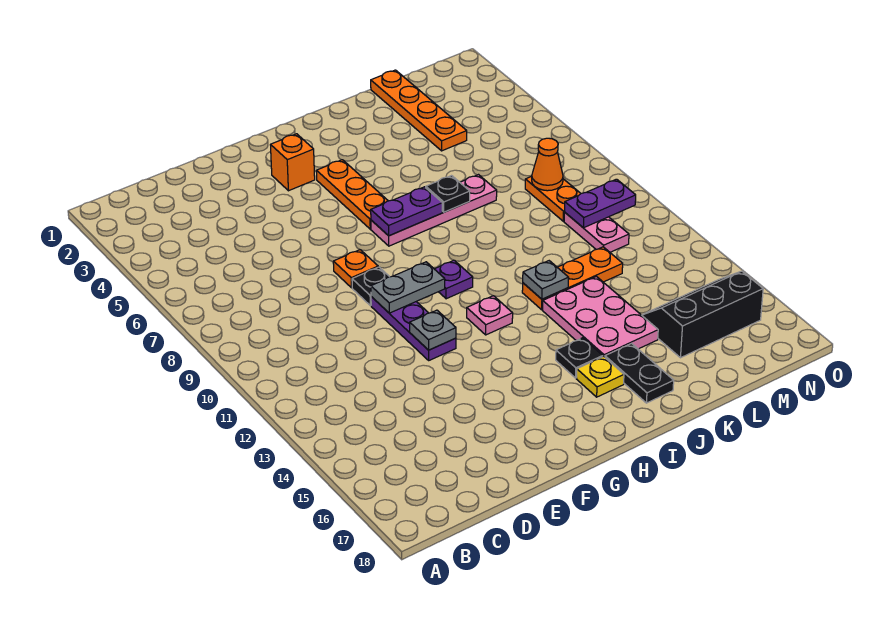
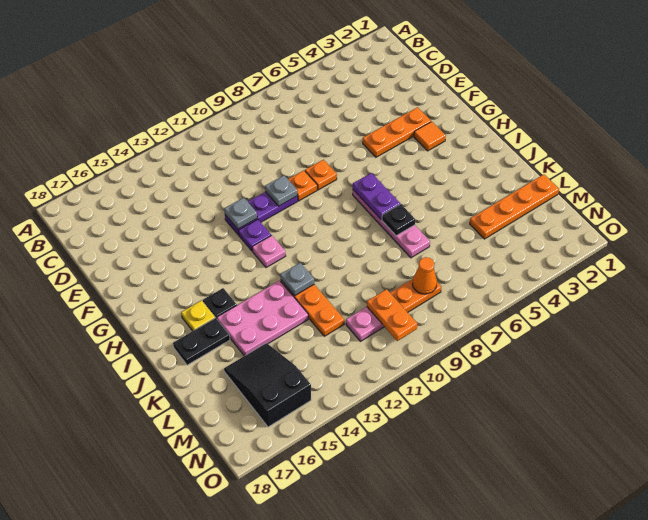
black plate F9 level 1 -> orange plate F9 level 1
grey plate F10:G10 level 2 -> grey plate F10 level 2
orange brick G3 level 1 -> orange tile G3 level 1
orange plate H4:H6 level 1 -> orange plate F3:F5 level 1
purple plate H10 level 1 -> purple plate G12 level 1
black slope L15:N16 level 1 top 16 -> black slope L15:N16 level 1 top N
purple plate M10:N10 level 2 -> orange plate M10:N10 level 2

